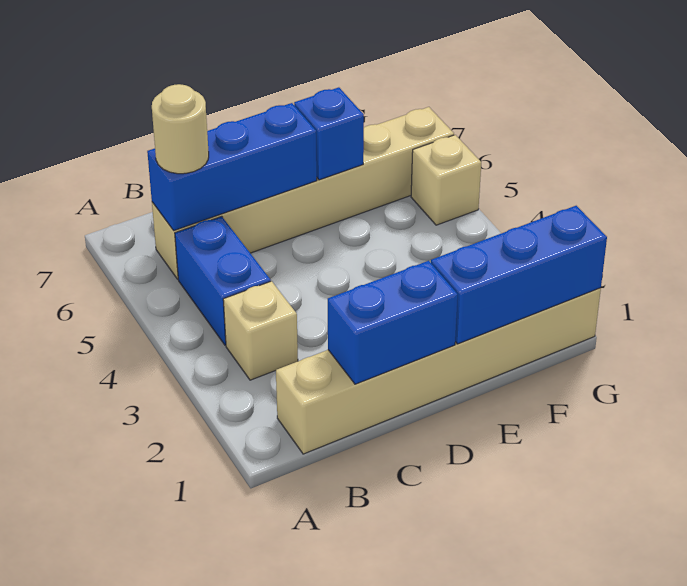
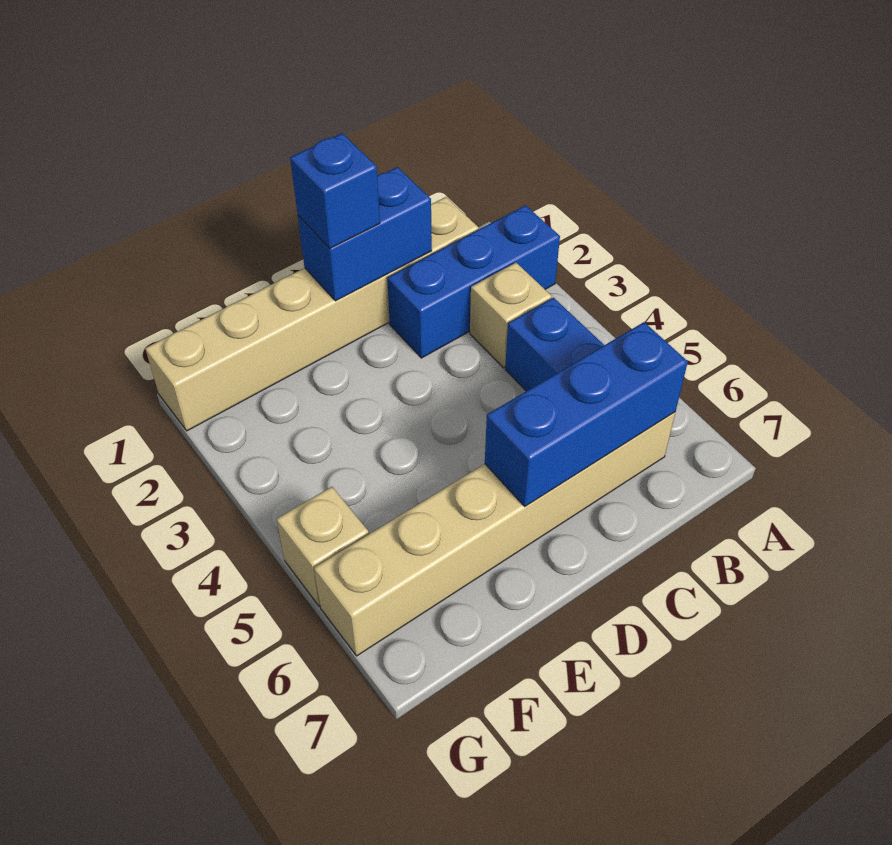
tan round brick B6 level 3 -> none
blue brick E1:G1 level 2 -> blue brick A2:C2 level 1
blue brick E6 level 2 -> blue brick D1 level 3

